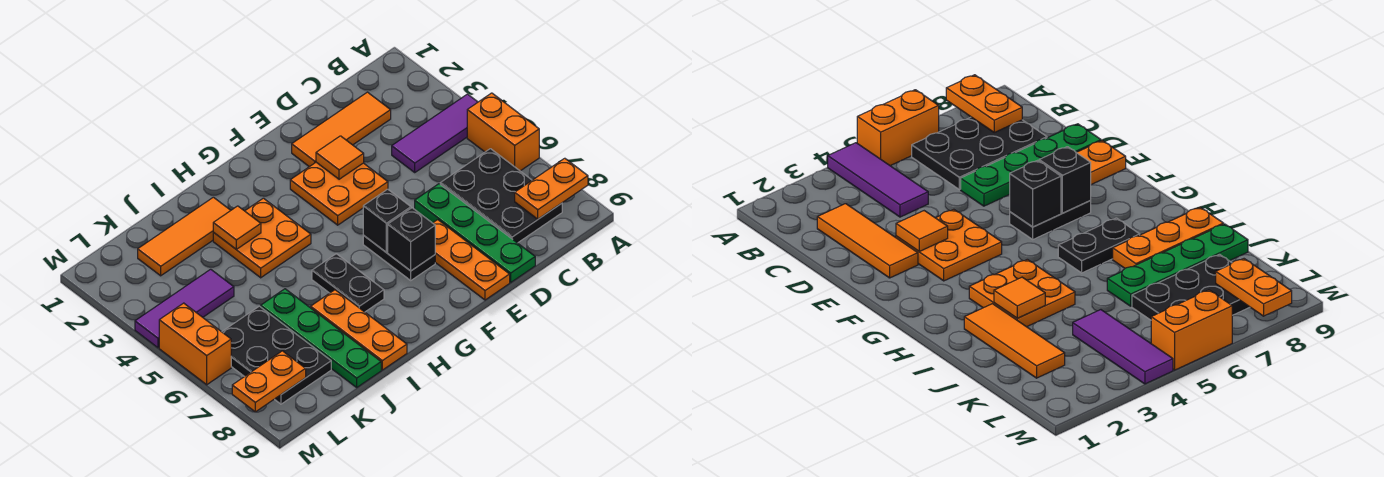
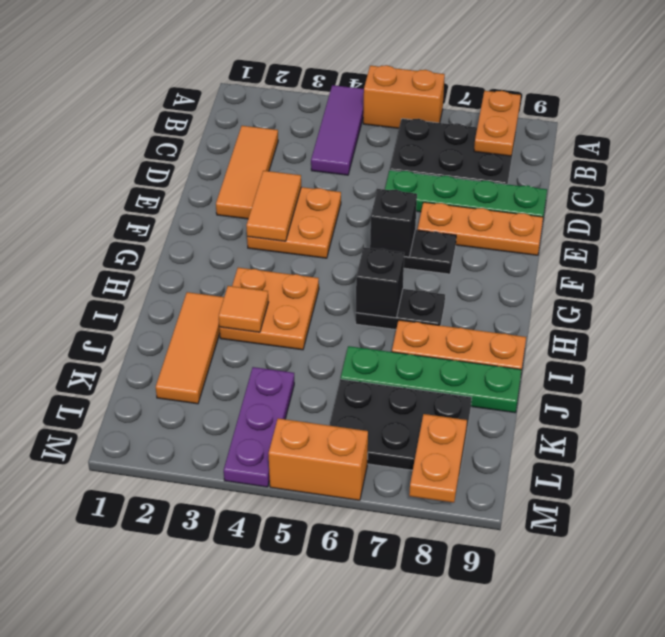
orange tile E3 level 2 -> orange tile E3:F3 level 2
black brick F7 level 2 -> black brick H6 level 2
purple tile K4:M4 level 1 -> purple plate K4:M4 level 1

